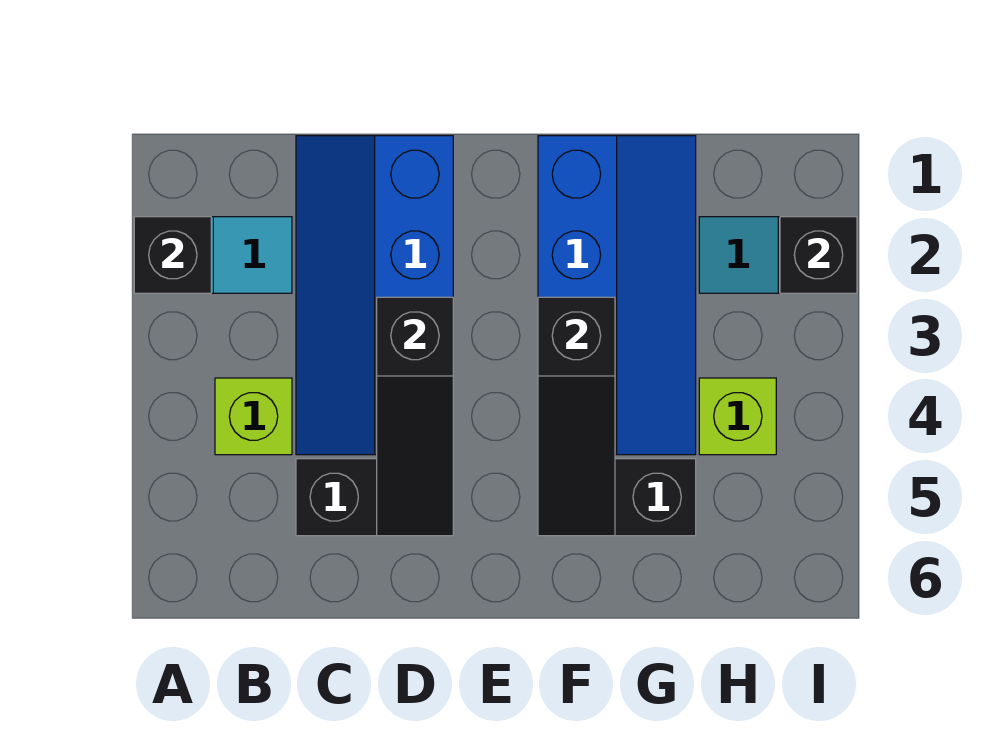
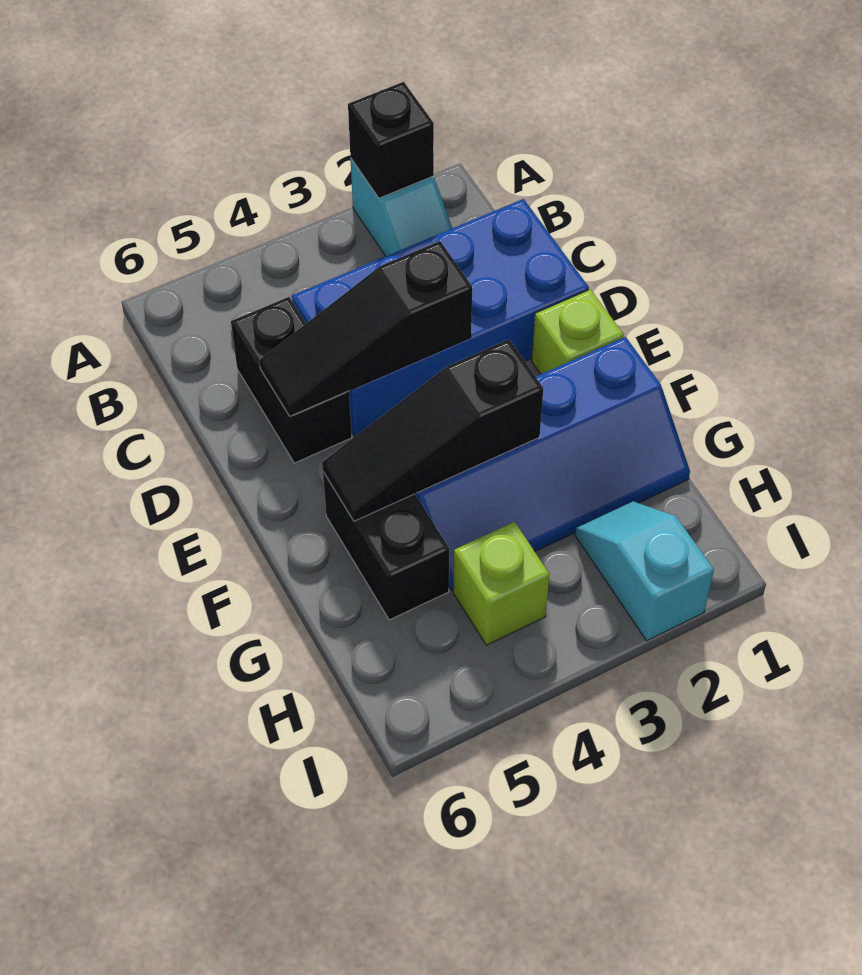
lime brick B4 level 1 -> lime brick E1 level 1
blue slope C1:D4 level 1 top D -> blue brick C1:D4 level 1
black brick I2 level 2 -> none

